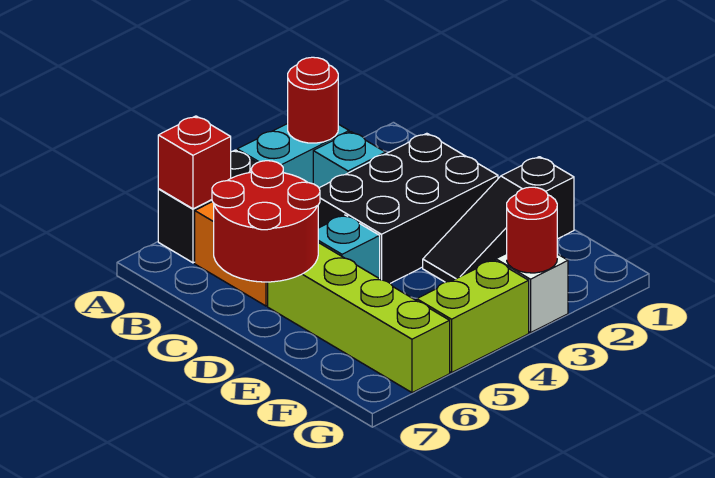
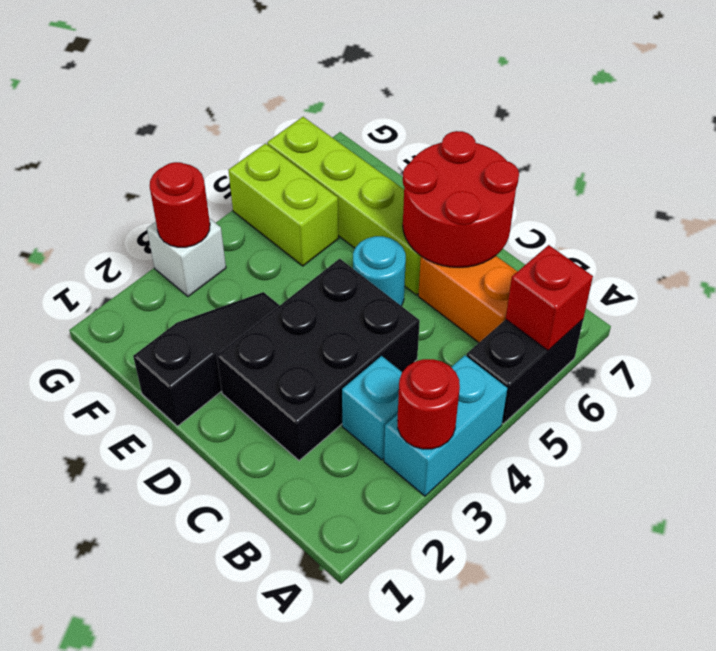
cyan brick D5 level 1 -> cyan round brick D5 level 1
lime brick G4:G5 level 1 -> lime brick F5:G5 level 1

